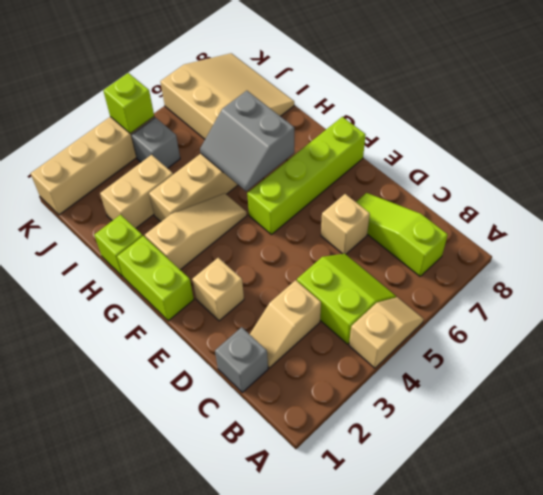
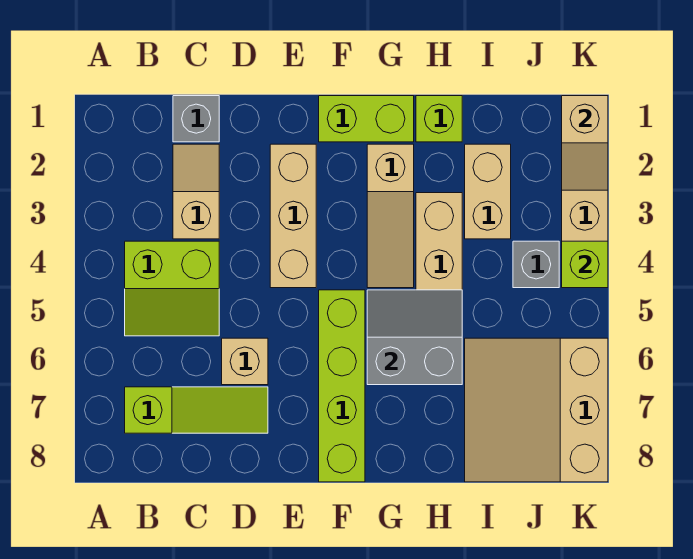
tan slope A4:A5 level 1 top 4 -> tan slope K1:K2 level 2 top 1
tan brick E2 level 1 -> tan brick E2:E4 level 1
tan slope I6:K8 level 1 top 6 -> tan slope I6:K8 level 1 top K

